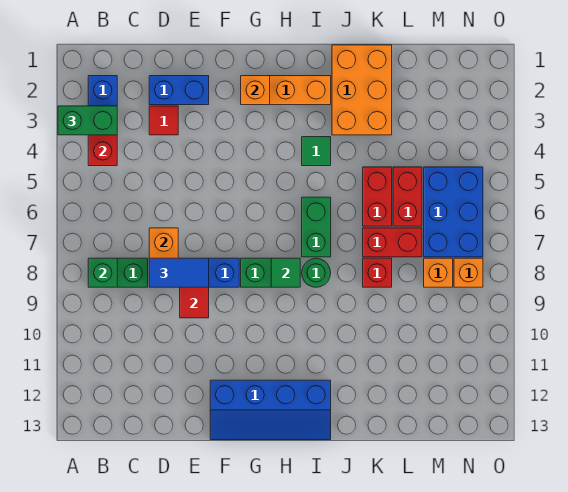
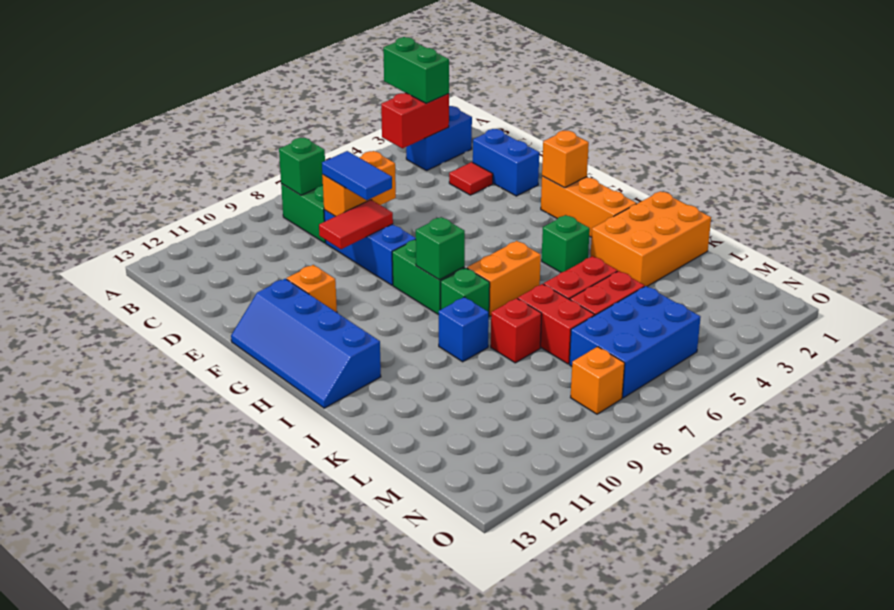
green tile H8 level 2 -> green brick H8 level 2
green tile I4 level 1 -> green brick I4 level 1
green brick I6:I7 level 1 -> orange brick I6:I7 level 1
green round brick I8 level 1 -> green brick I8 level 1
none -> blue brick J9 level 1
orange brick M8 level 1 -> orange brick F11 level 1

